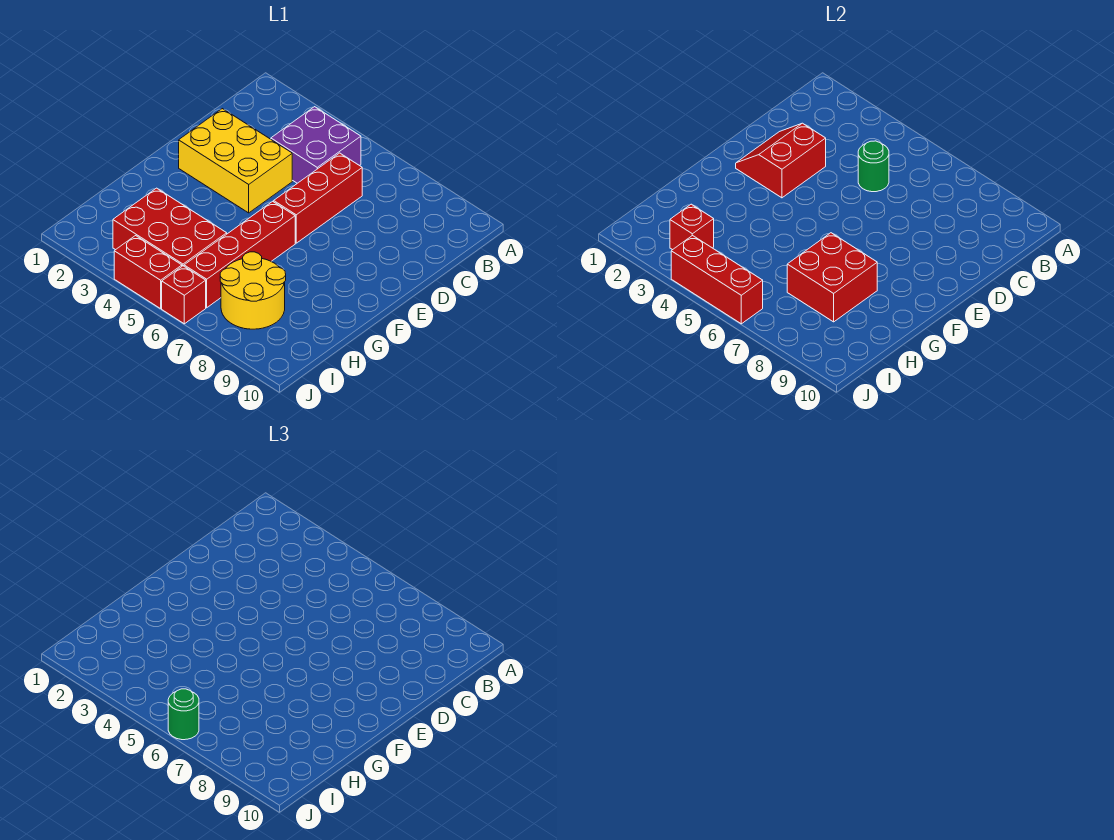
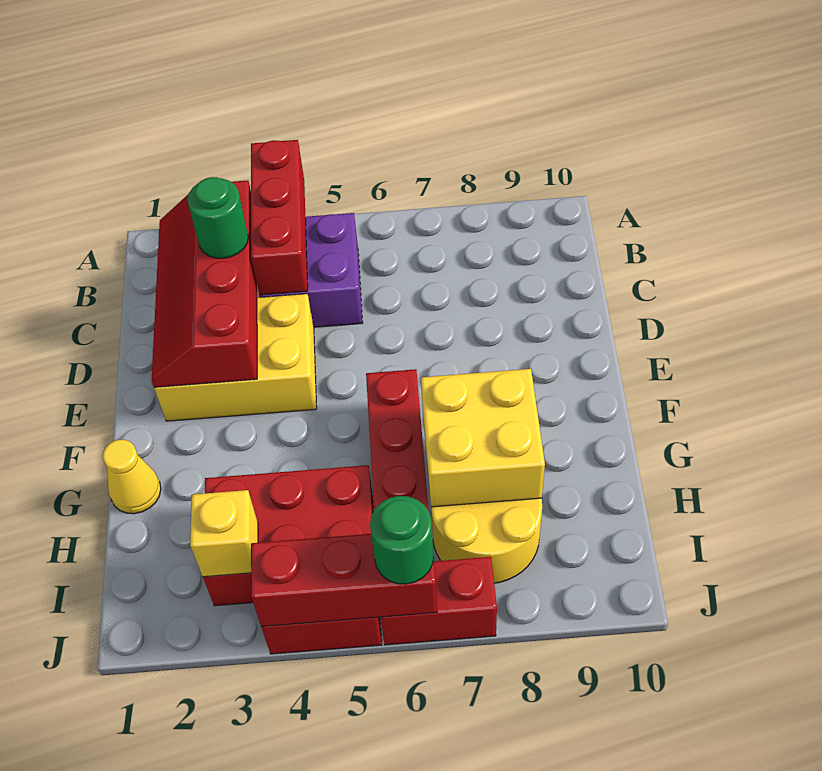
green round brick C5 level 2 -> green round brick C3 level 3
red brick C6:E6 level 1 -> red brick A4:C4 level 2
red slope D2:E3 level 2 top 3 -> red slope B2:E3 level 2 top 3
none -> yellow cone G1 level 1
red brick G7:H8 level 2 -> yellow brick G7:H8 level 2
red brick I3 level 2 -> yellow brick I3 level 2
red brick J6 level 1 -> red brick J6:J7 level 1

